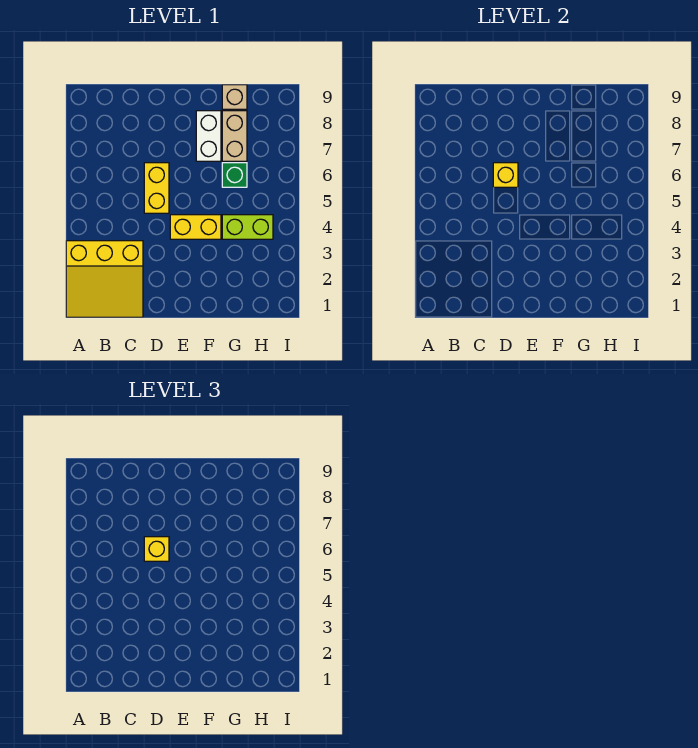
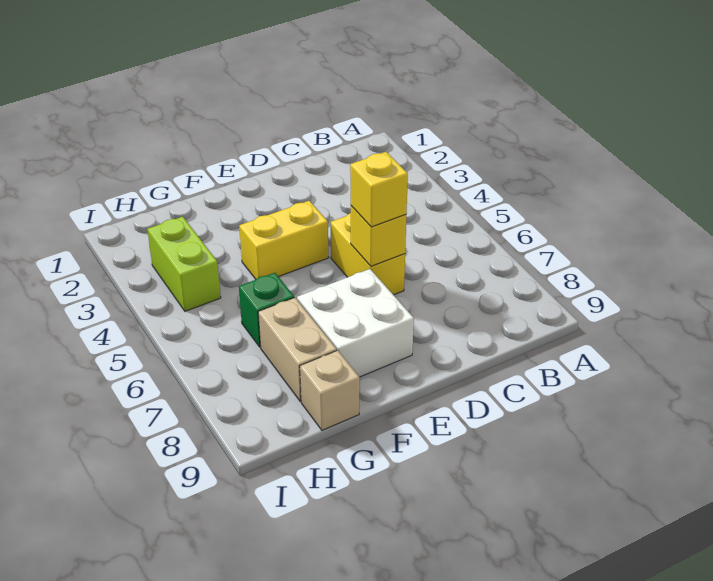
yellow slope A1:C3 level 1 top 3 -> none
white brick F7:F8 level 1 -> white brick E7:F8 level 1
lime brick G4:H4 level 1 -> lime brick H3:H4 level 1

